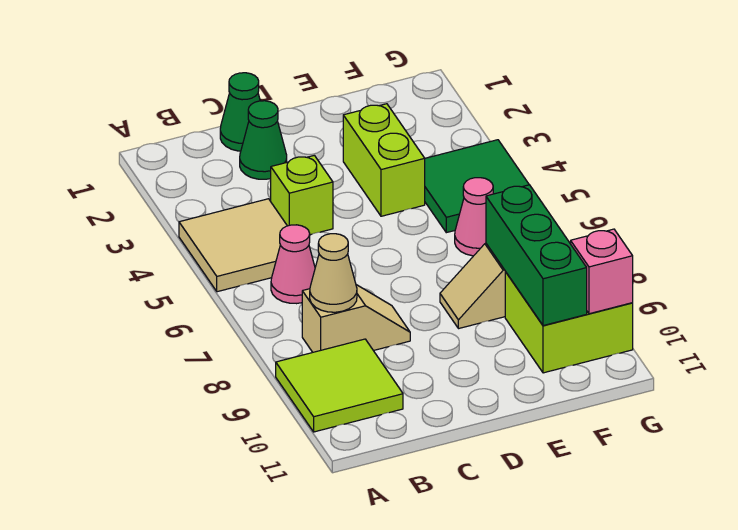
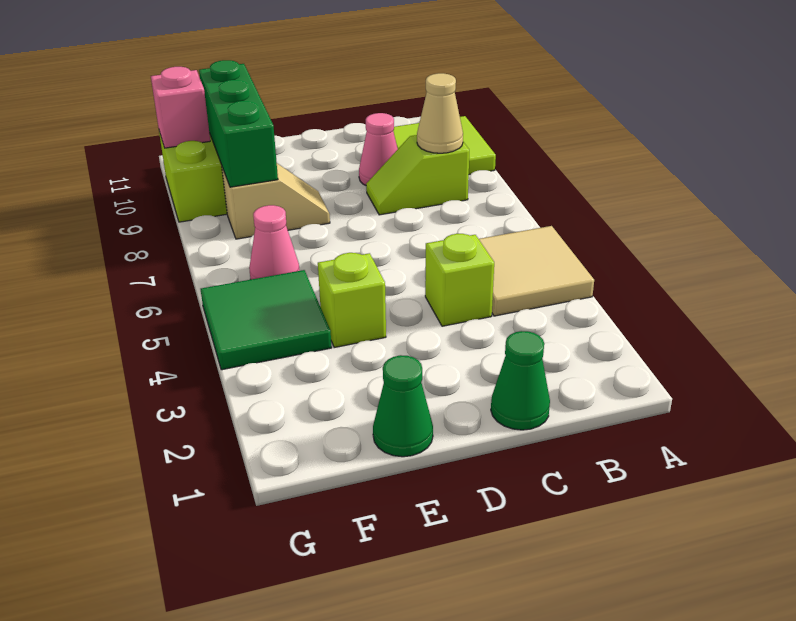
pink cone B6 level 1 -> pink cone C9 level 1
tan slope B8:C8 level 1 top B -> lime slope B8:C8 level 1 top B
green cone C2 level 1 -> green cone E1 level 1
lime brick E3:E4 level 1 -> lime brick E4 level 1

